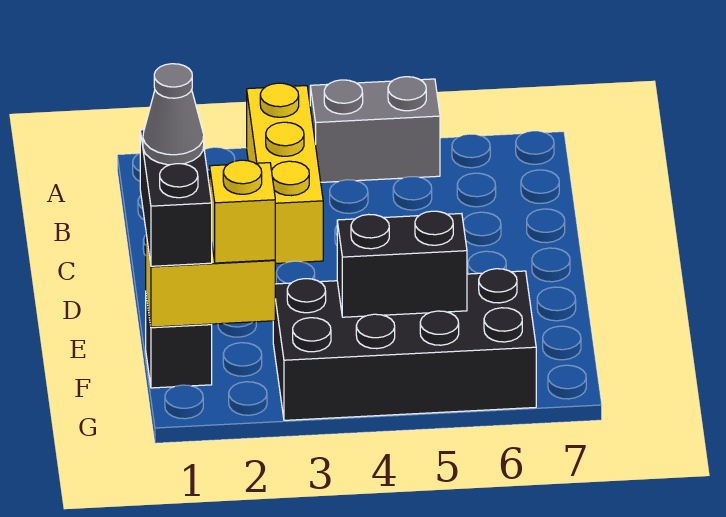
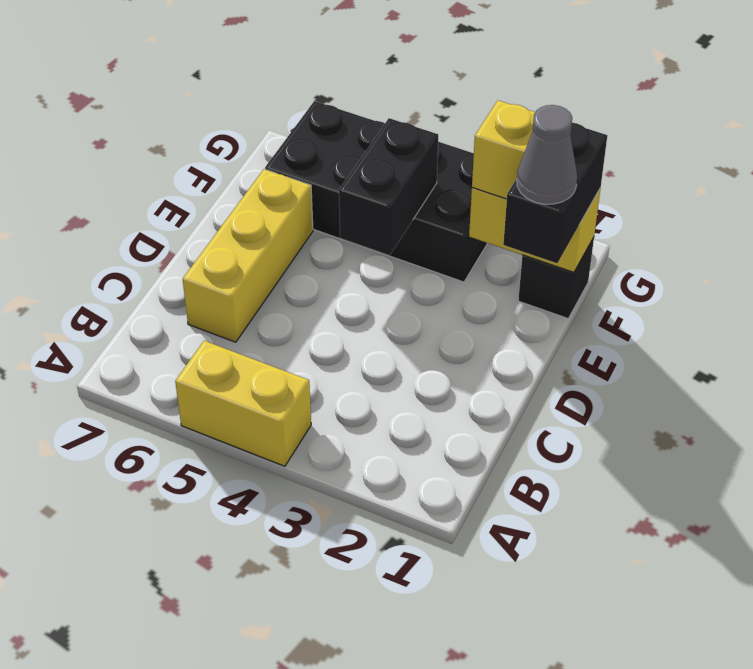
yellow brick A3:C3 level 1 -> yellow brick C6:E6 level 1
grey brick A4:A5 level 1 -> yellow brick A4:A5 level 1
black brick F4:F5 level 2 -> black brick E4:F4 level 2

